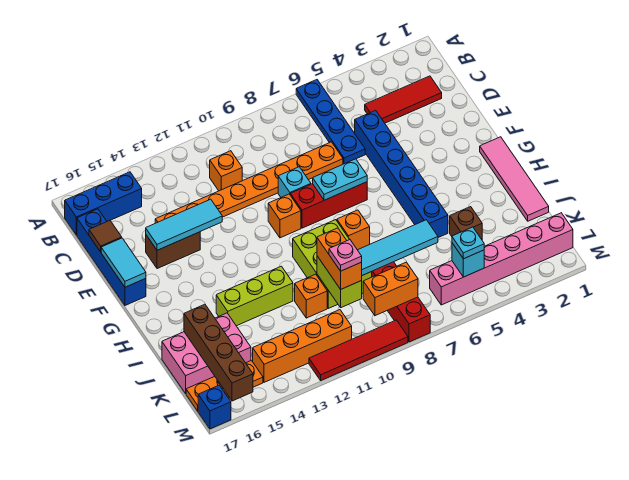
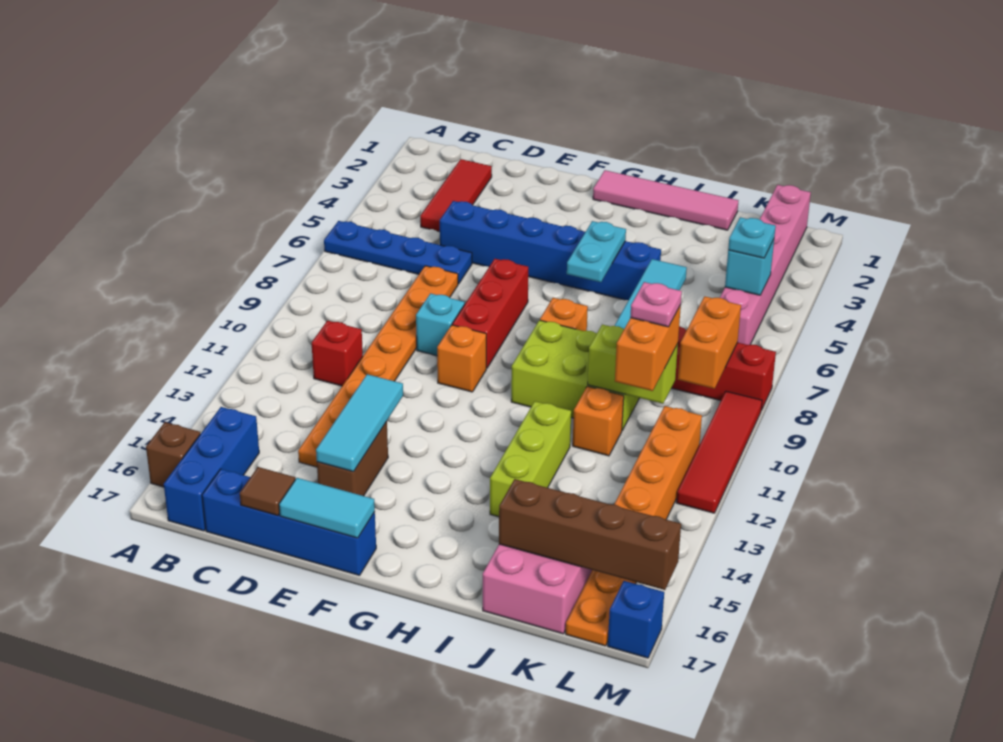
orange brick C11 level 1 -> red brick C11 level 1
cyan plate F7:F8 level 2 -> cyan plate H5:H6 level 2
brown brick J4 level 1 -> brown brick A16 level 1
orange brick J10:K10 level 3 -> orange brick K10:K11 level 3

